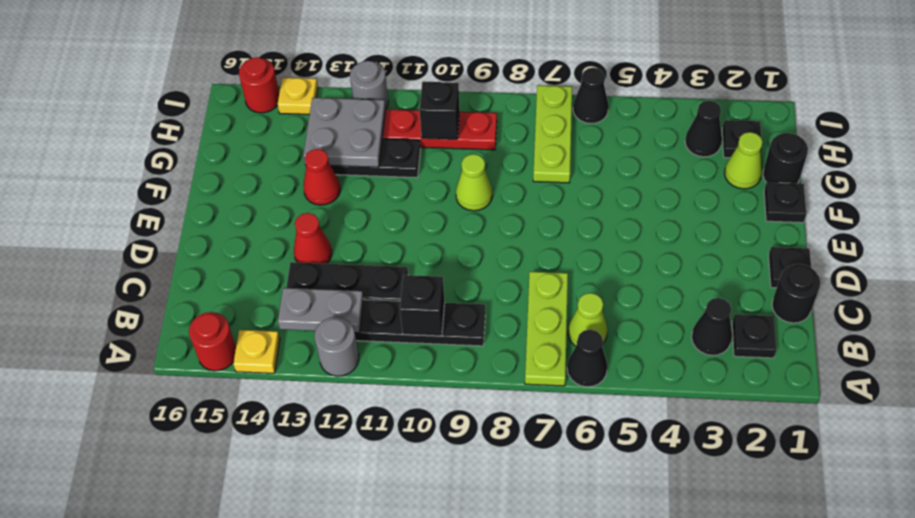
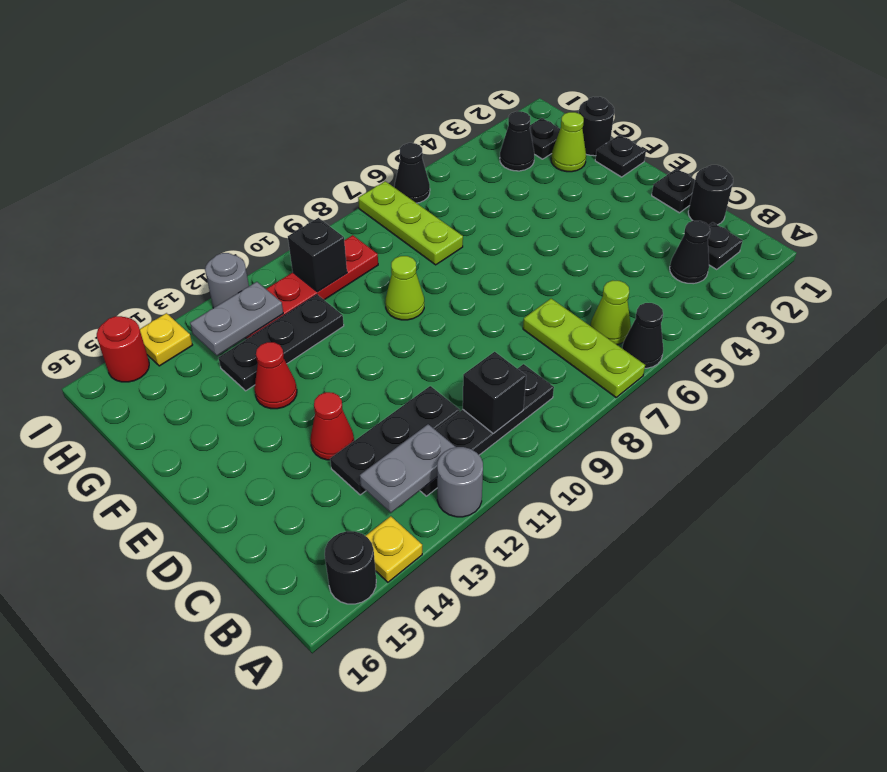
red round brick A15 level 1 -> black round brick A15 level 1
grey plate G12:H13 level 2 -> grey plate H12:H13 level 2

